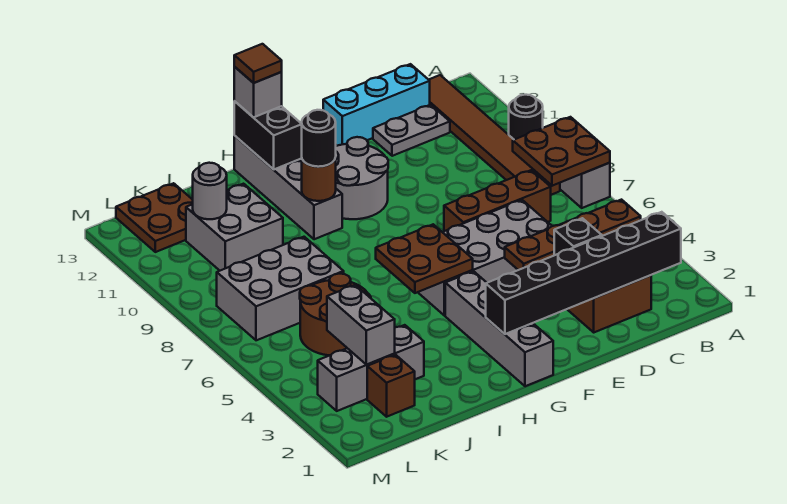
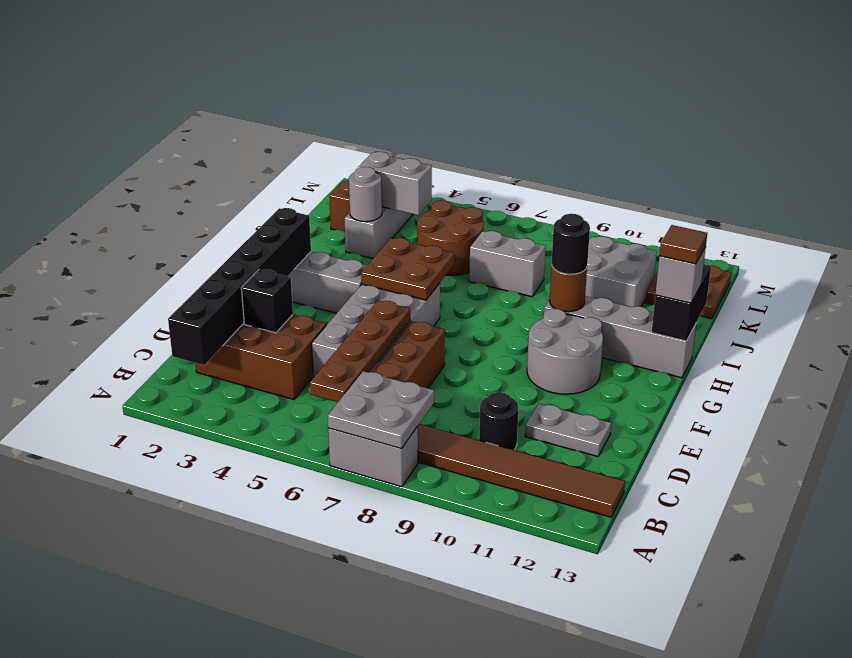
brown plate A7:B8 level 2 -> grey plate A7:B8 level 2
black round brick A10 level 1 -> black round brick C10 level 1
brown plate B4:E4 level 2 -> brown plate B6:E6 level 2
grey plate C12:D12 level 1 -> grey plate D11:D12 level 1
cyan brick C13:E13 level 1 -> none
black brick H12:H13 level 2 -> black brick H13:I13 level 2
grey brick J7:L8 level 1 -> grey brick J7:J8 level 1
grey round brick K11 level 2 -> grey round brick J3 level 2

